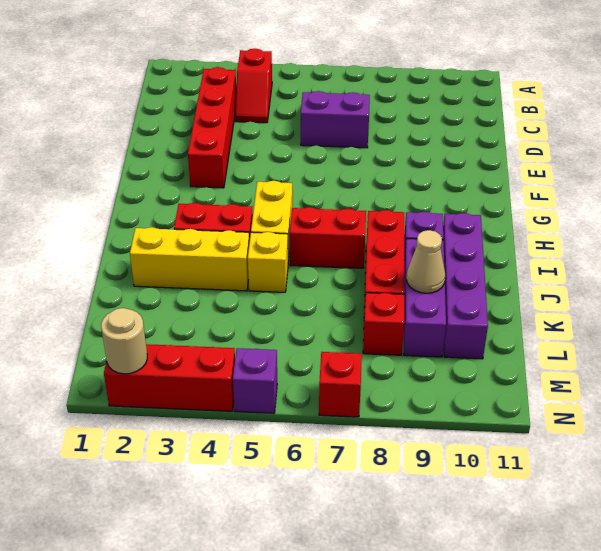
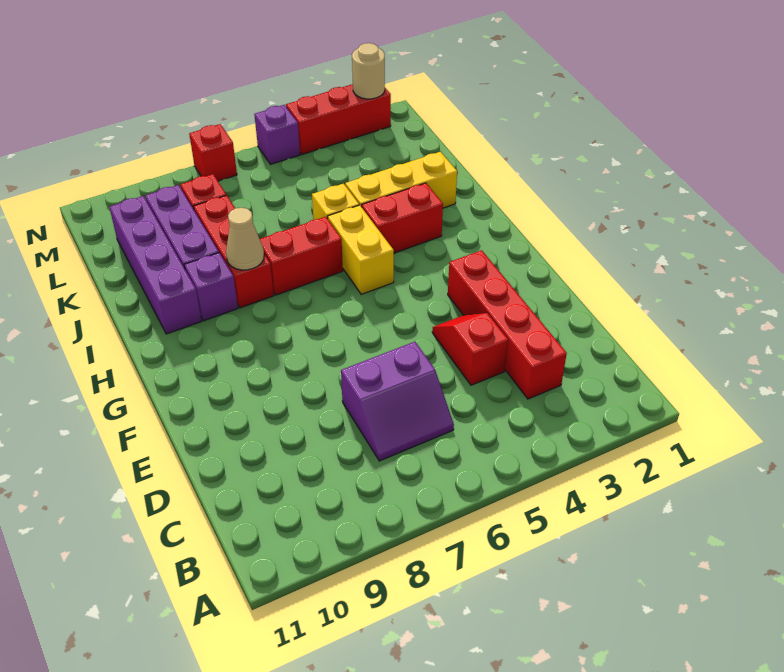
red slope B4:C4 level 1 top B -> red slope D4:E4 level 1 top D
tan cone K9 level 2 -> tan cone I8 level 2

